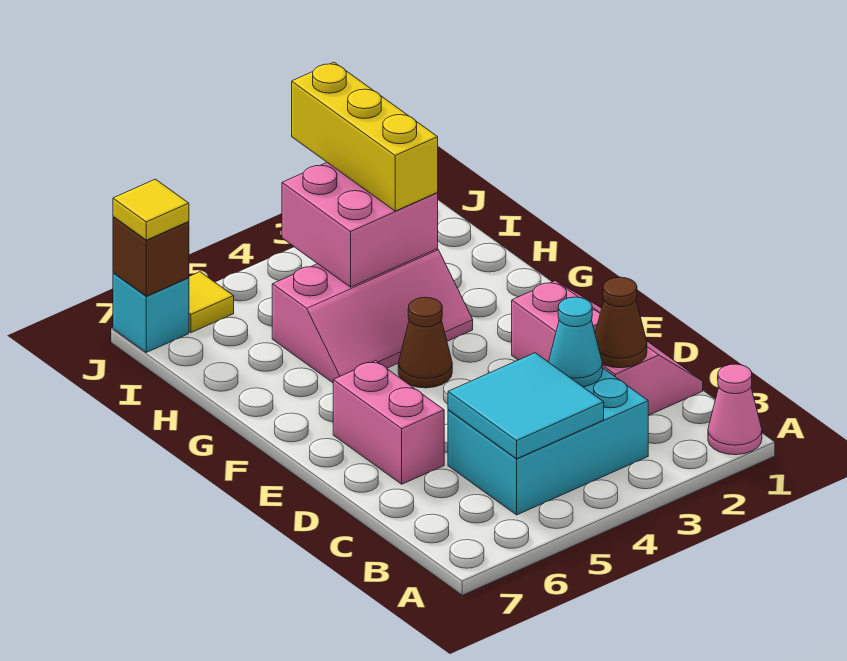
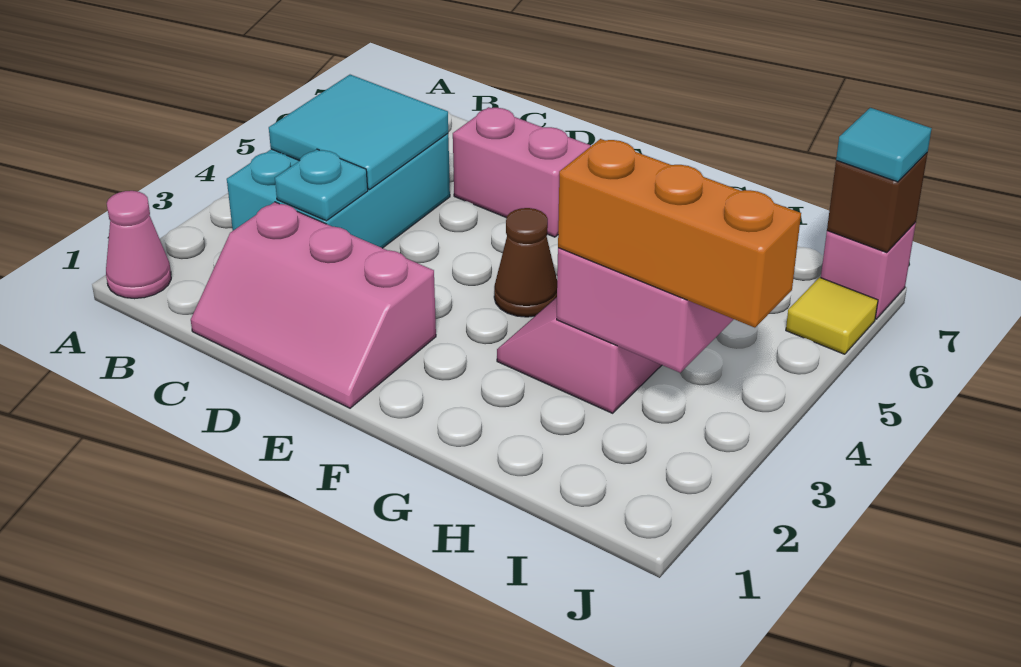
brown cone C2 level 2 -> none
cyan cone C3 level 2 -> cyan plate C3 level 2
yellow brick H3:J3 level 3 -> orange brick H3:J3 level 3
cyan brick J7 level 1 -> pink brick J7 level 1
yellow tile J7 level 3 -> cyan tile J7 level 3

